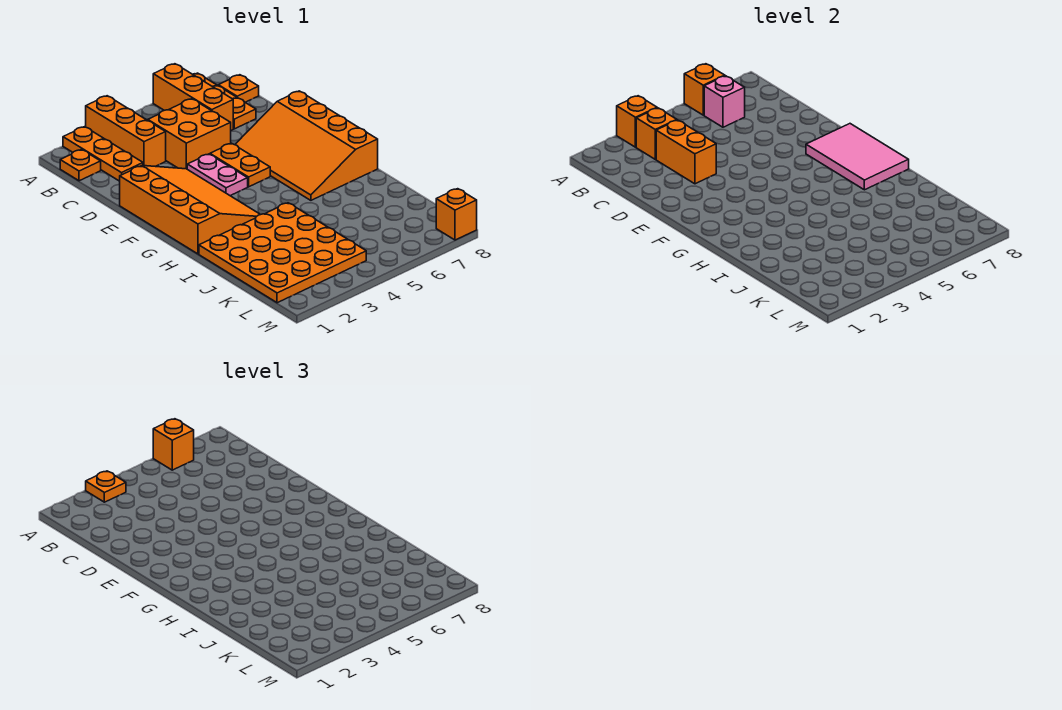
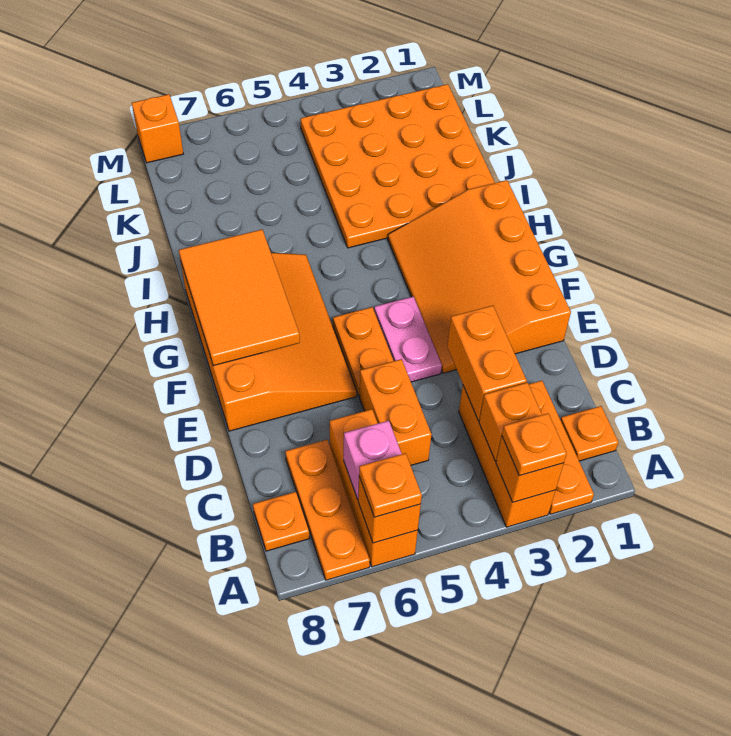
orange brick A6 level 3 -> orange plate A6 level 3
orange brick C4:D5 level 1 -> orange brick C5:D5 level 1
pink tile F7:H8 level 2 -> orange tile F7:H8 level 2

